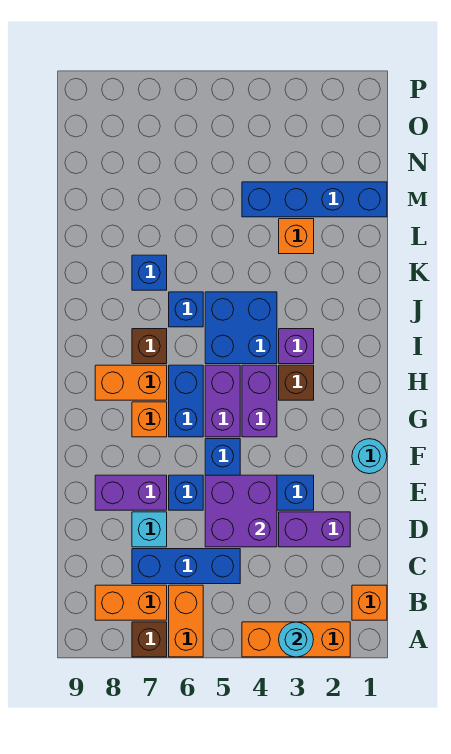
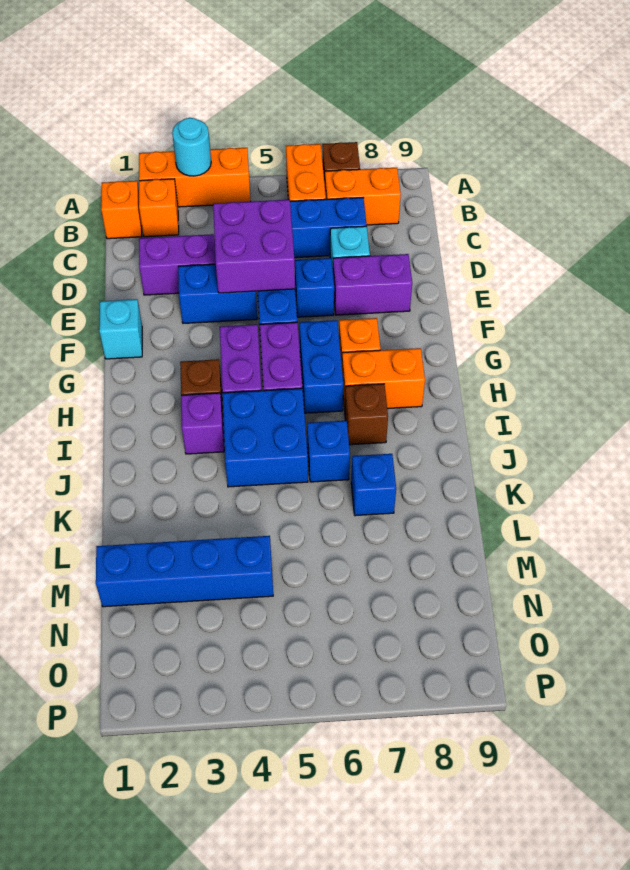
cyan round brick F1 level 1 -> cyan brick F1 level 1
orange brick L3 level 1 -> orange brick B2 level 1

